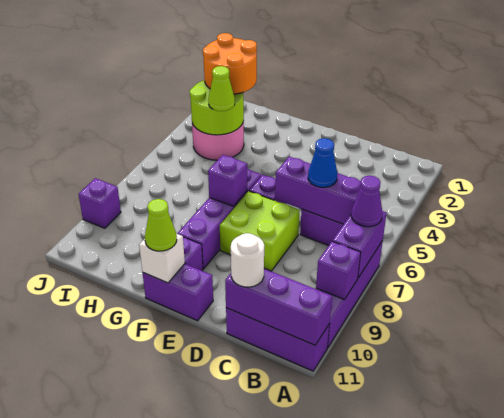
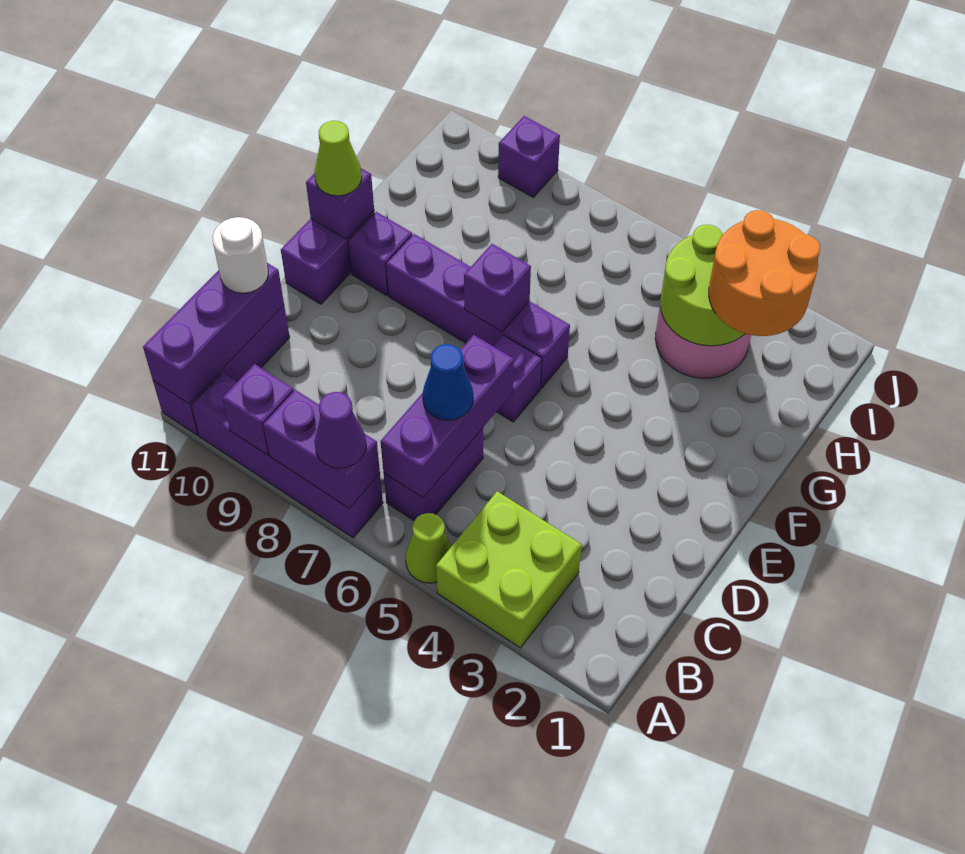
lime brick D7:E8 level 1 -> lime brick A3:B4 level 1
white brick F11 level 2 -> purple brick F11 level 2
lime cone H4 level 3 -> lime cone A5 level 1

